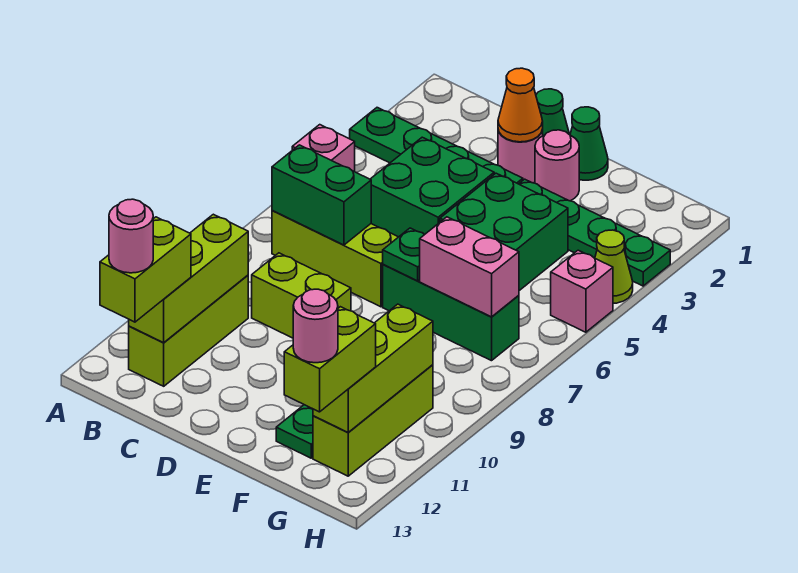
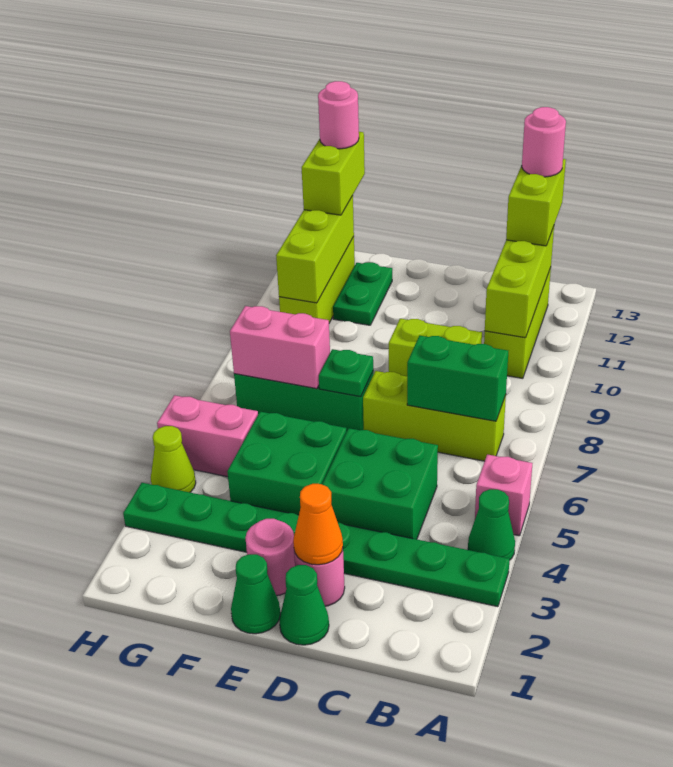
none -> green cone A4 level 1
pink brick H5 level 1 -> pink brick G5:H5 level 1

